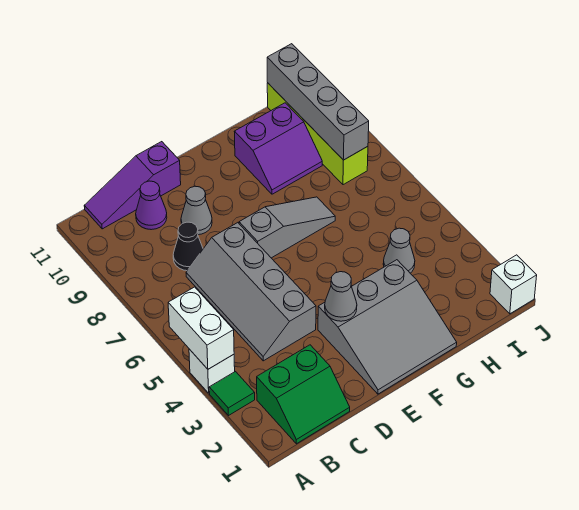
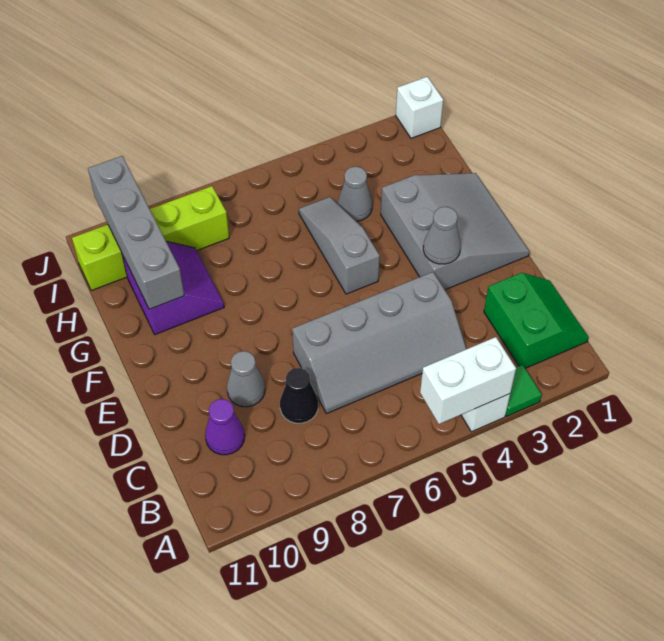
purple slope B11:D11 level 1 top D -> none
grey slope E7:G7 level 1 top E -> grey slope F5:H5 level 1 top F
grey brick I8:I11 level 2 -> grey brick G10:J10 level 2

